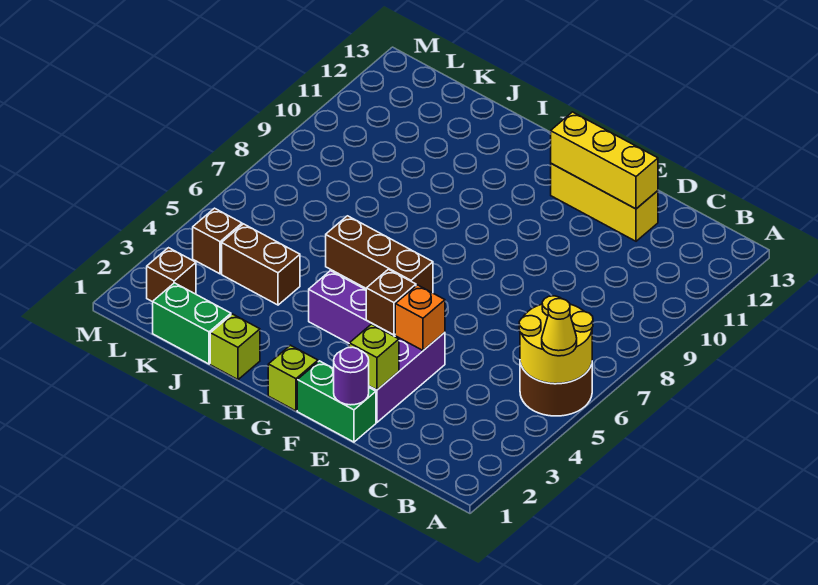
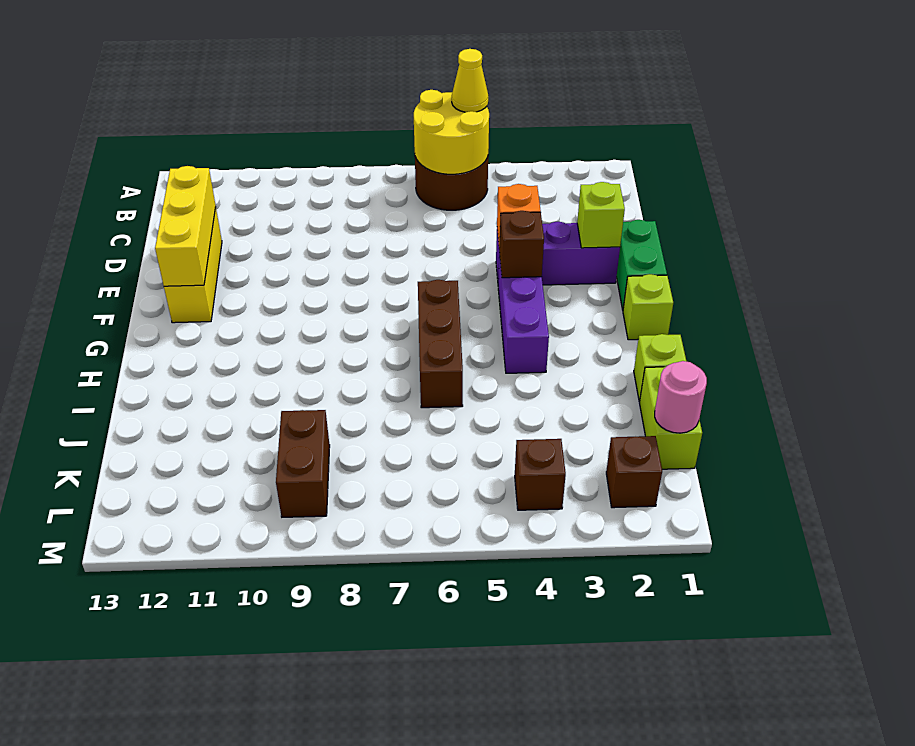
purple round brick E1 level 2 -> none
green brick J1:K1 level 1 -> lime brick J1:K1 level 1
brown brick J4:K4 level 1 -> brown brick K9:L9 level 1
none -> pink round brick K1 level 2

